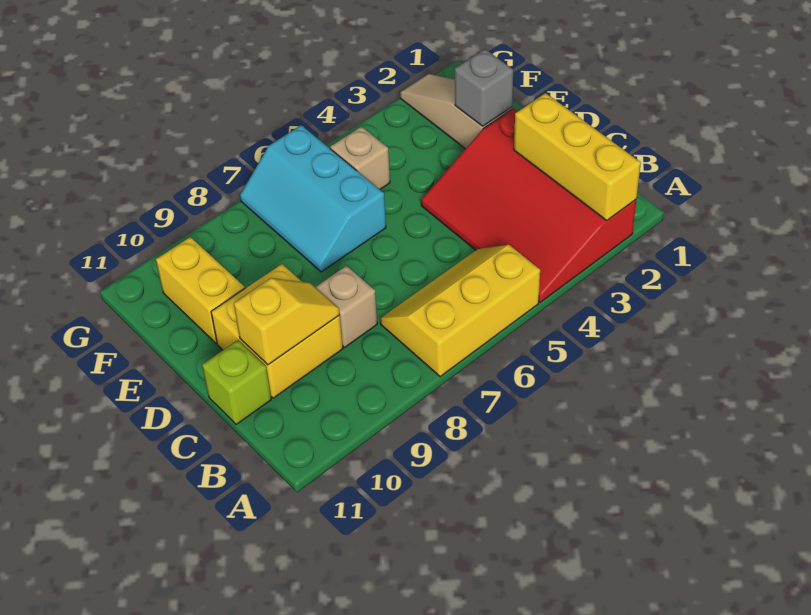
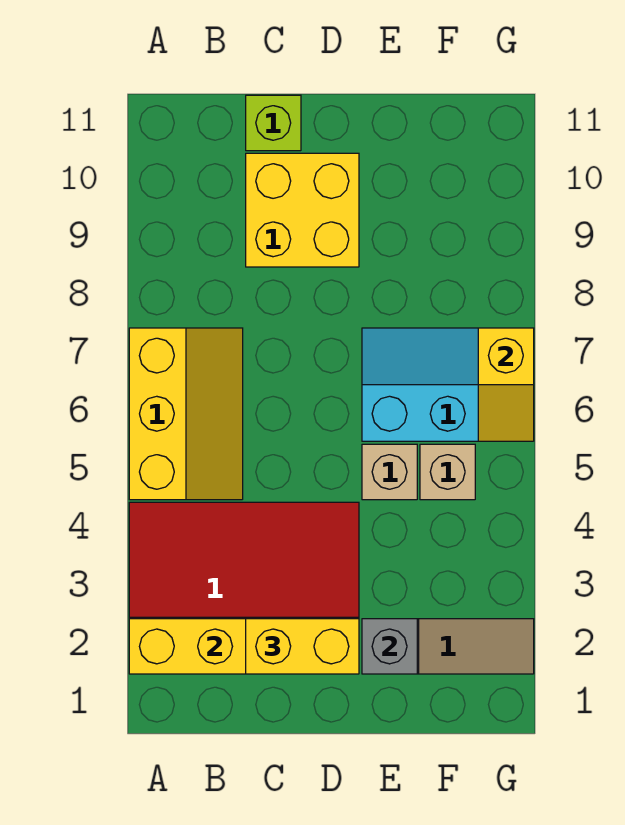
tan brick C8 level 1 -> tan brick E5 level 1
yellow slope C9:C10 level 2 top 10 -> yellow slope G6:G7 level 2 top 7
yellow brick E10:F10 level 1 -> yellow brick C2:D2 level 3

